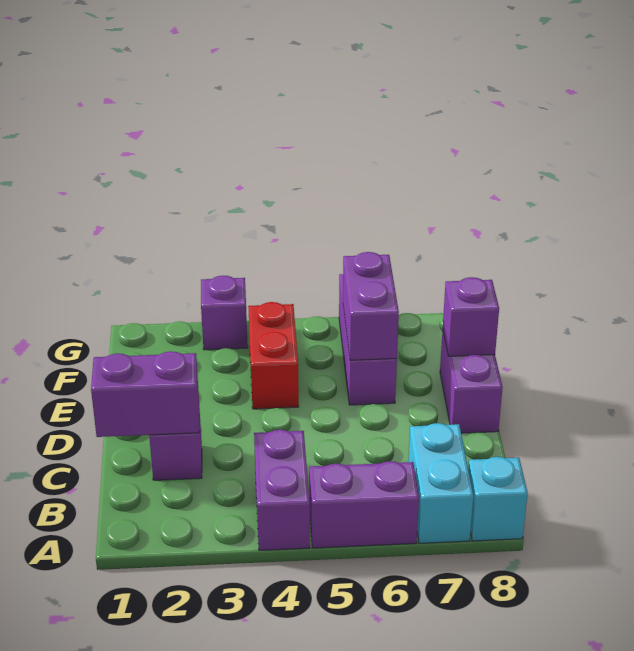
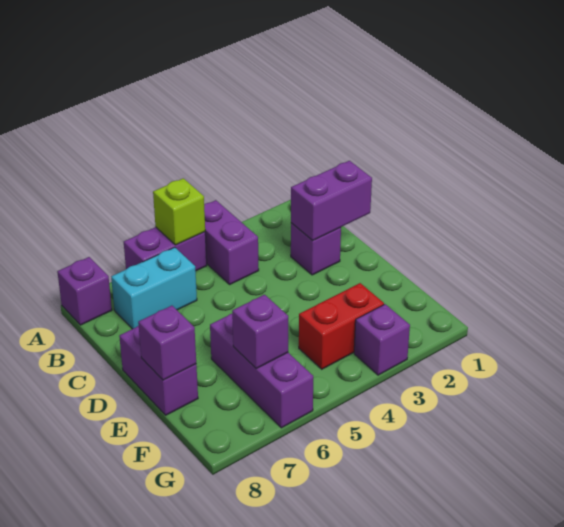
none -> lime brick A5 level 2
cyan brick A7:B7 level 1 -> cyan brick B6:B7 level 1
cyan brick A8 level 1 -> purple brick A8 level 1
red brick E4:F4 level 1 -> red brick F3:F4 level 1
purple brick E6:F6 level 2 -> purple brick F6 level 2

